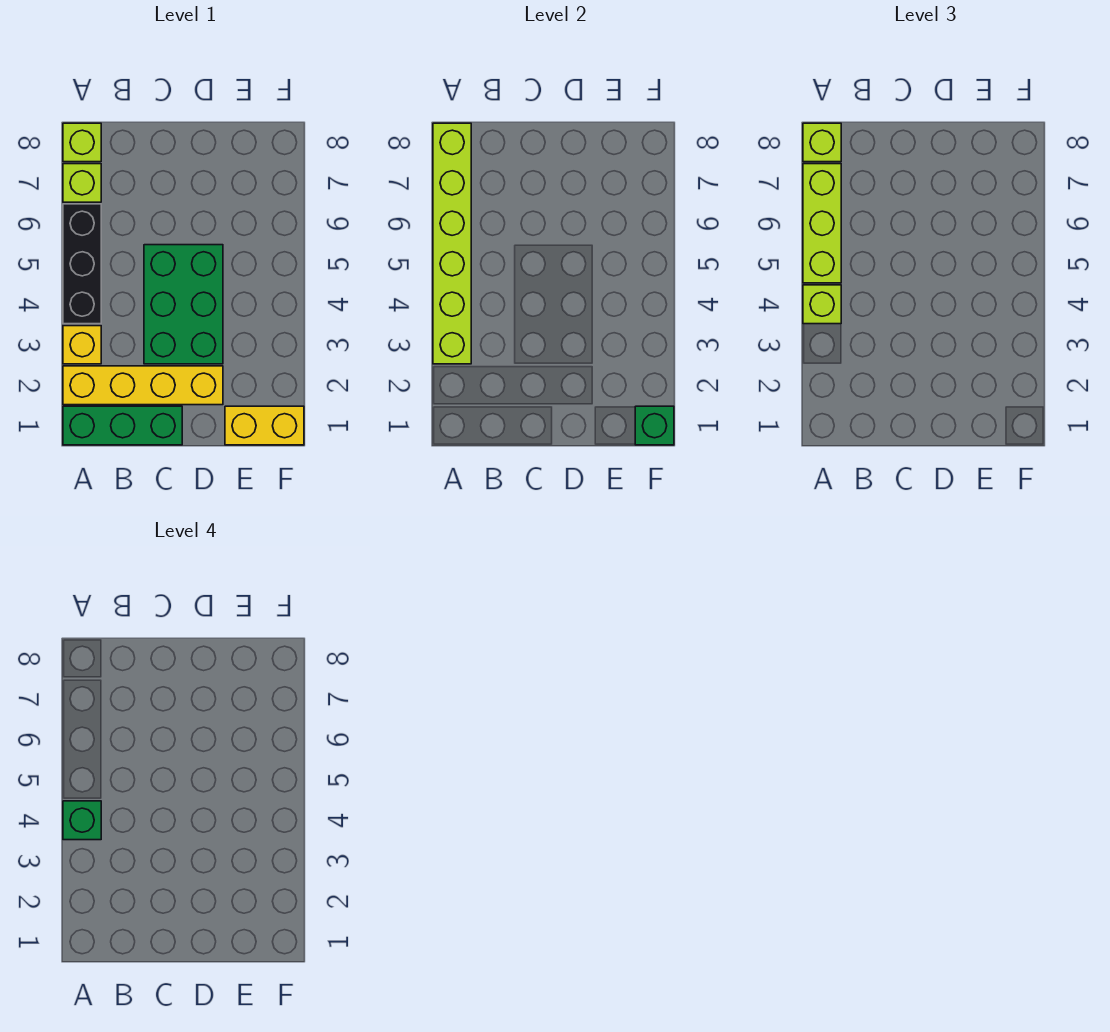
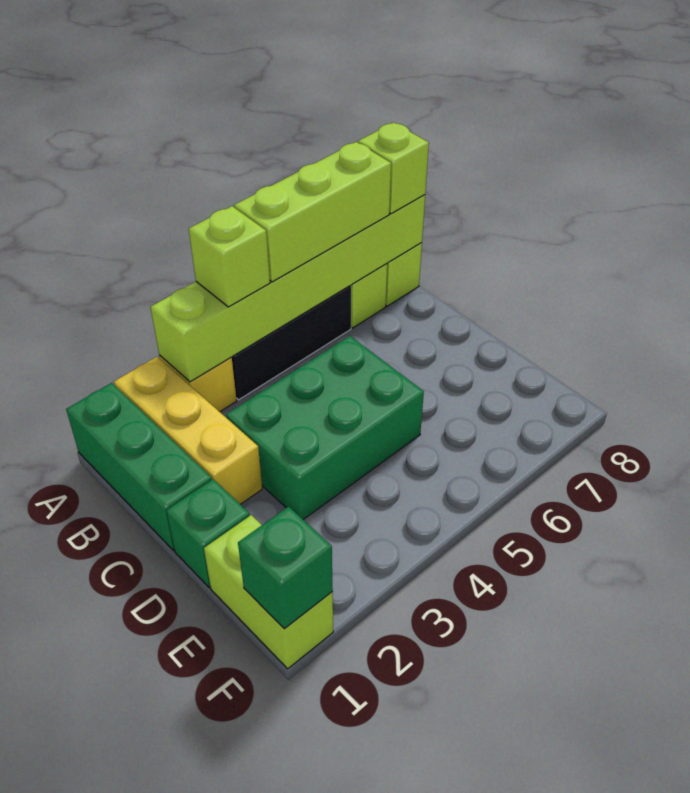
yellow brick A2:D2 level 1 -> yellow brick A2:C2 level 1
green brick A4 level 4 -> green brick D1 level 1
yellow brick E1:F1 level 1 -> lime brick E1:F1 level 1

